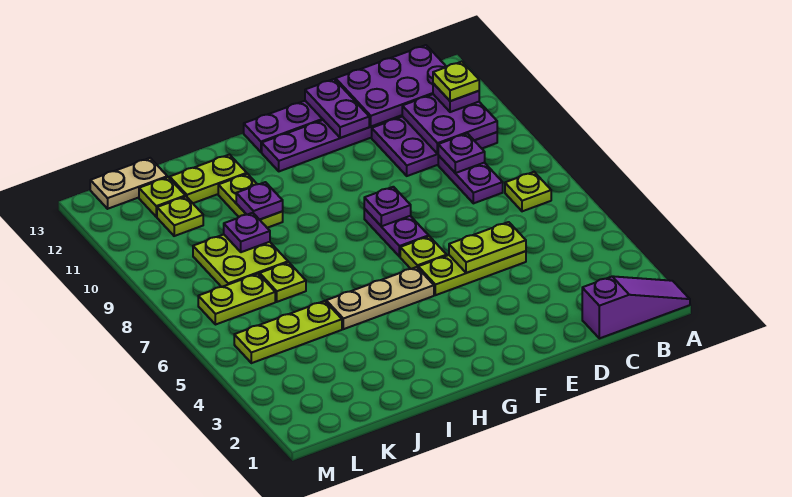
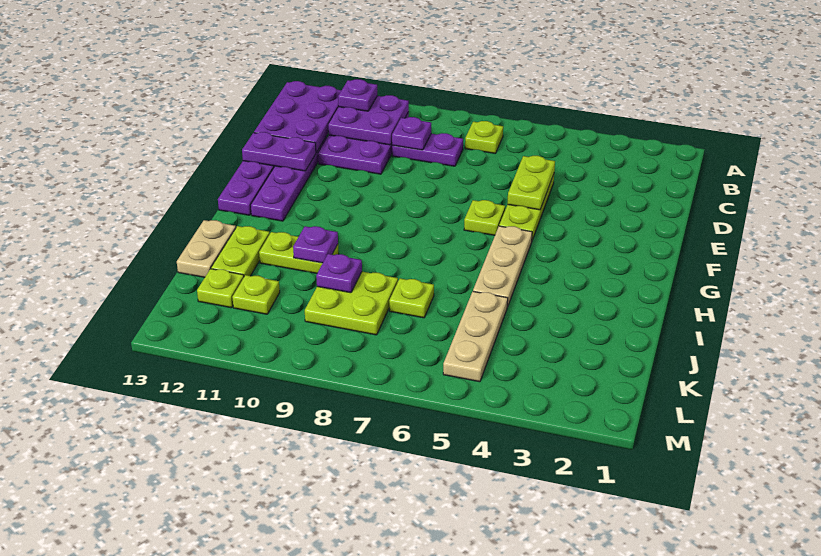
purple slope A1:C1 level 1 top C -> none
lime plate B11 level 4 -> none
purple plate F7:F8 level 1 -> none
purple plate F8 level 2 -> none
lime plate J5:L5 level 1 -> tan plate J5:L5 level 1
lime plate K7:L7 level 1 -> none
tan plate K13:L13 level 1 -> tan plate I13:J13 level 1

